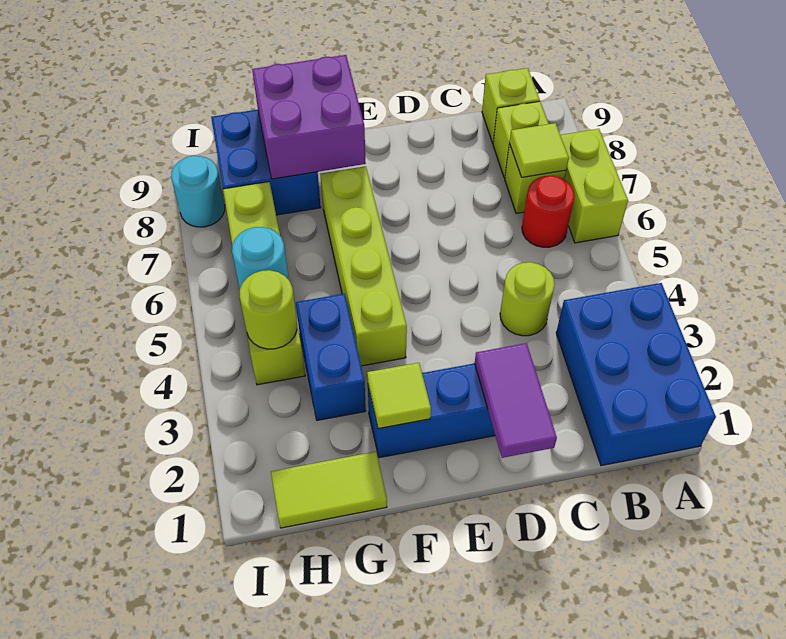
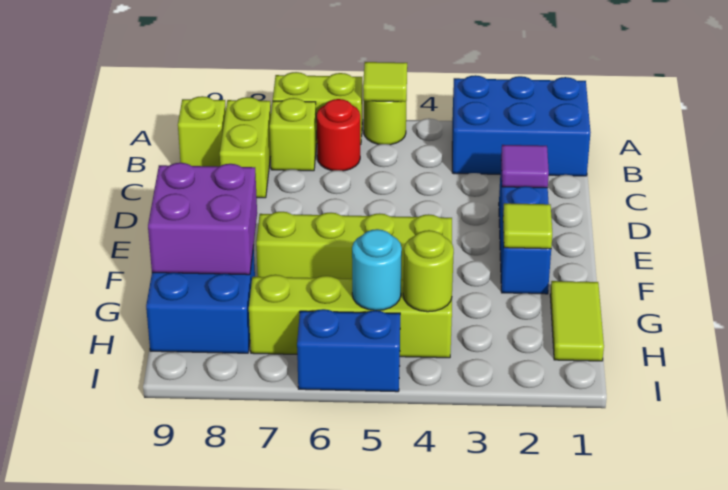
lime tile B7 level 2 -> lime tile A5 level 2
lime brick B8 level 1 -> lime brick B8:C8 level 1
lime round brick C4 level 1 -> lime round brick A5 level 1
purple tile D1:D2 level 2 -> purple tile D2 level 2
blue brick G3:G4 level 1 -> blue brick I5:I6 level 1
cyan round brick I8 level 1 -> none

